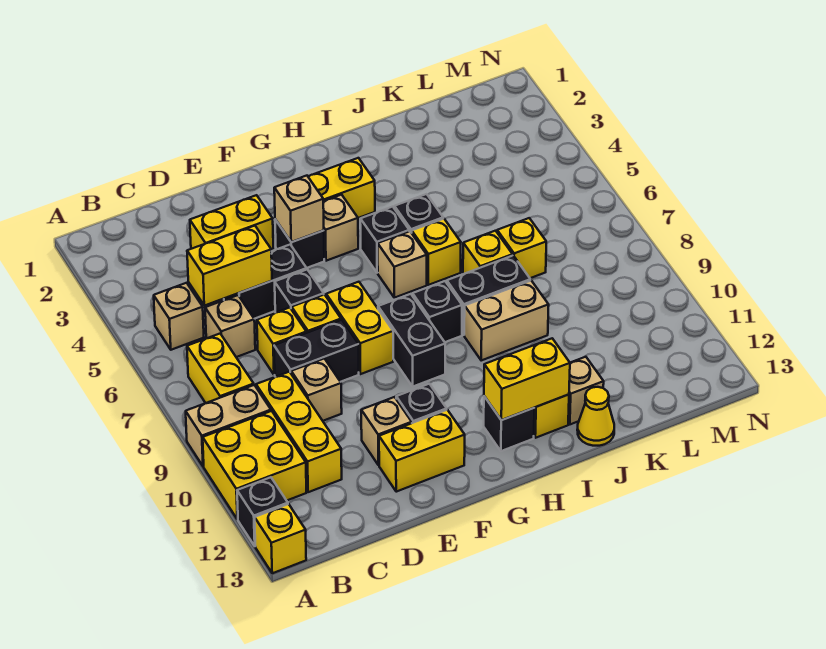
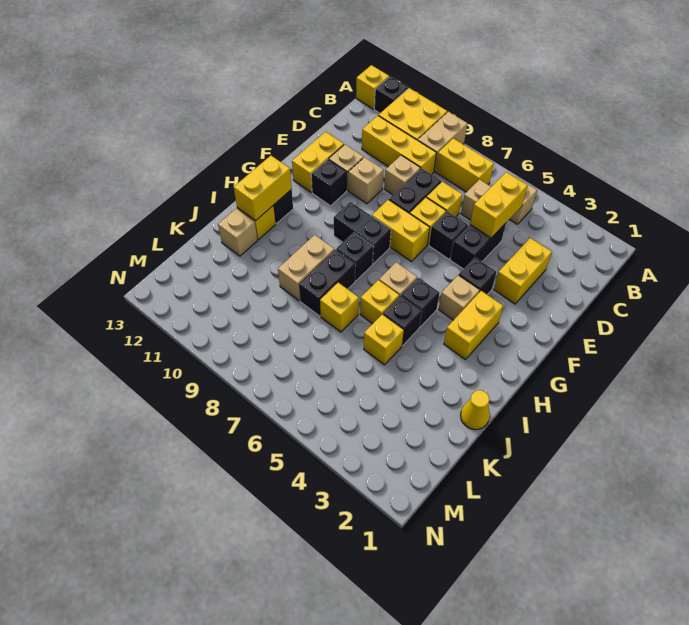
tan brick F4 level 2 -> tan brick E10 level 1
yellow cone J13 level 1 -> yellow cone J1 level 1
yellow brick K7 level 1 -> yellow brick J5 level 1

